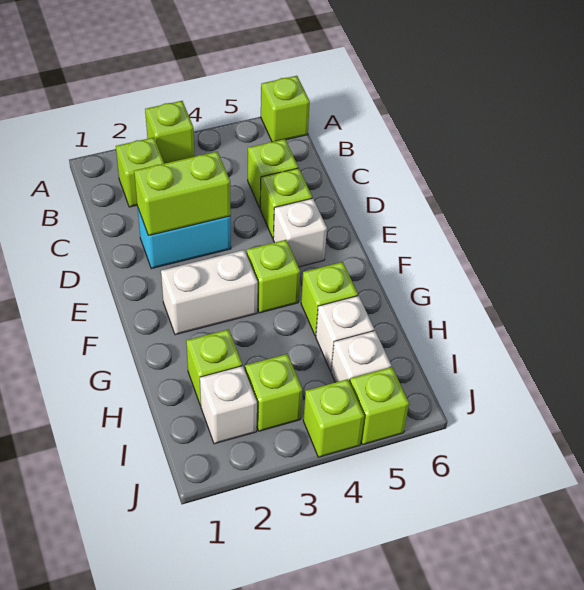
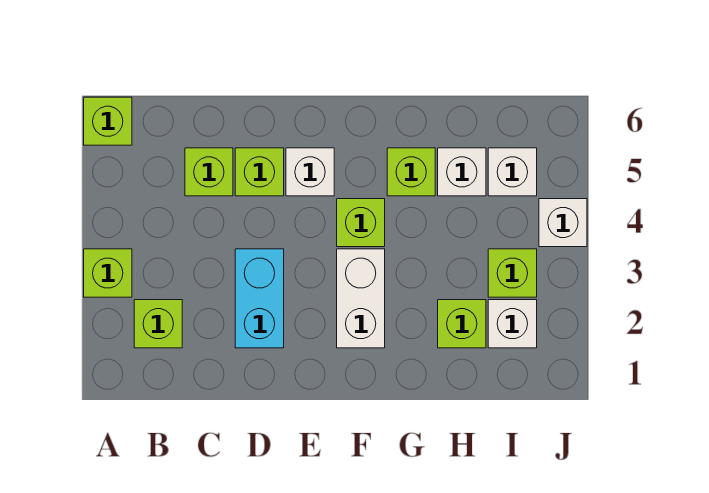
lime brick D2:D3 level 2 -> none
lime brick J4 level 1 -> white brick J4 level 1
lime brick J5 level 1 -> none

